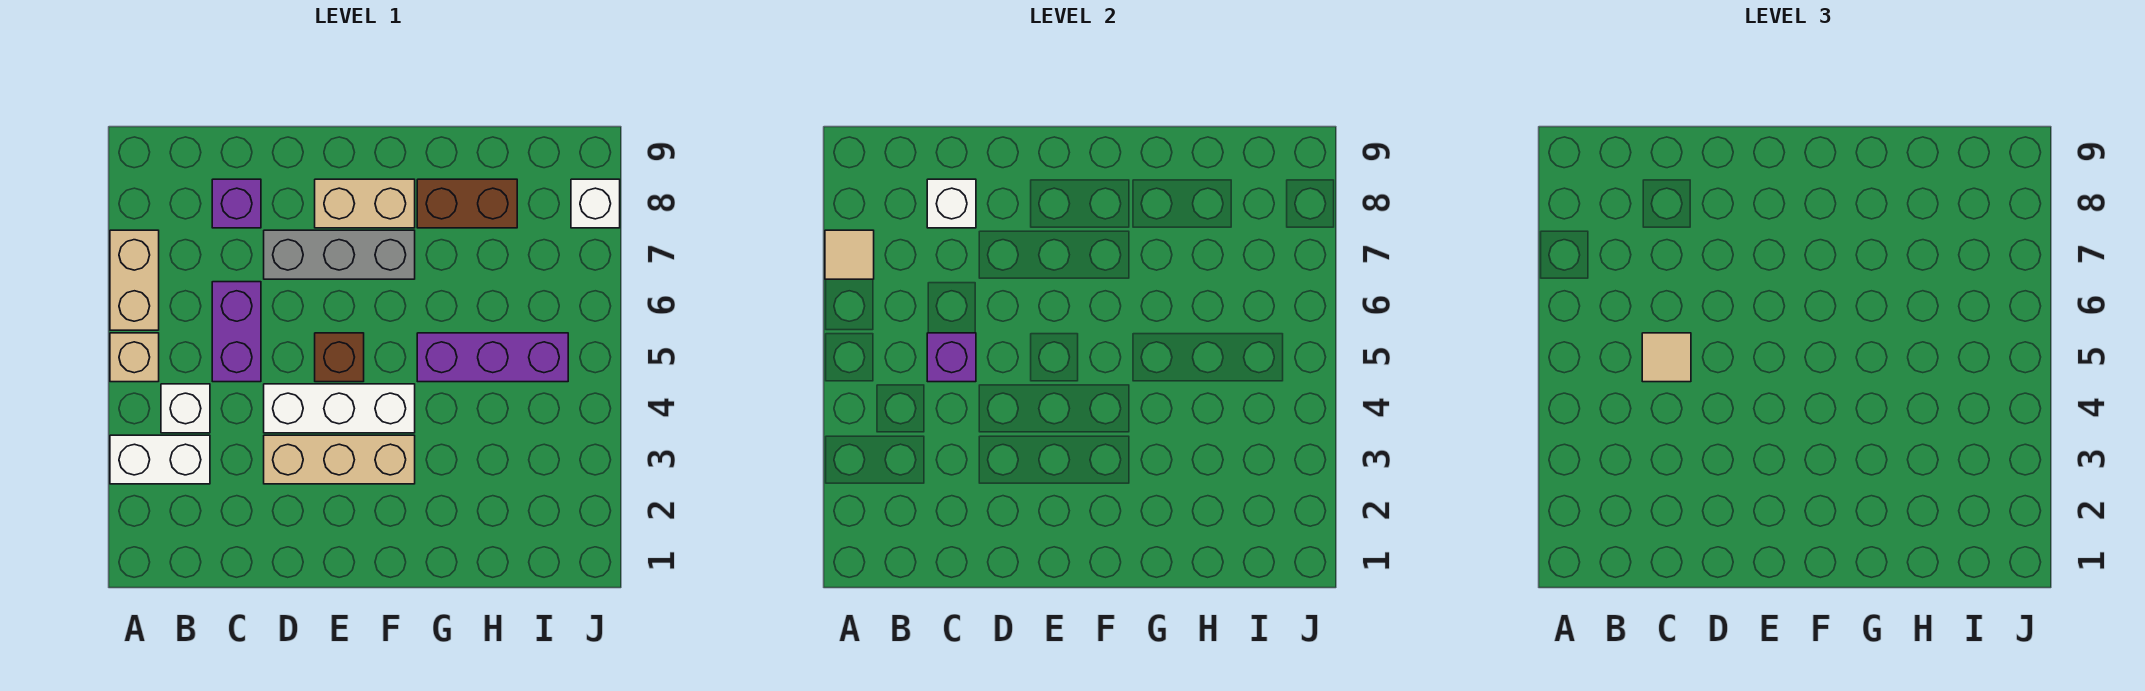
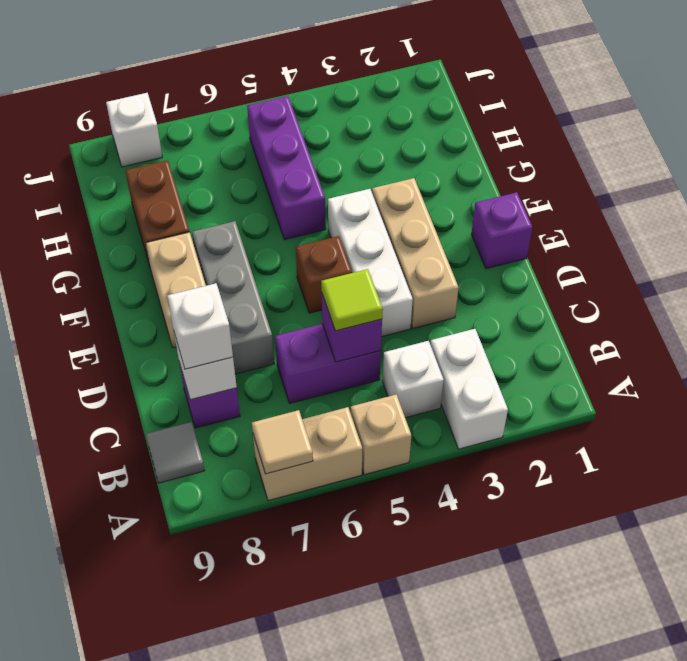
none -> grey tile B9 level 1
tan tile C5 level 3 -> lime tile C5 level 3
none -> white brick C8 level 3
none -> purple brick E1 level 1

